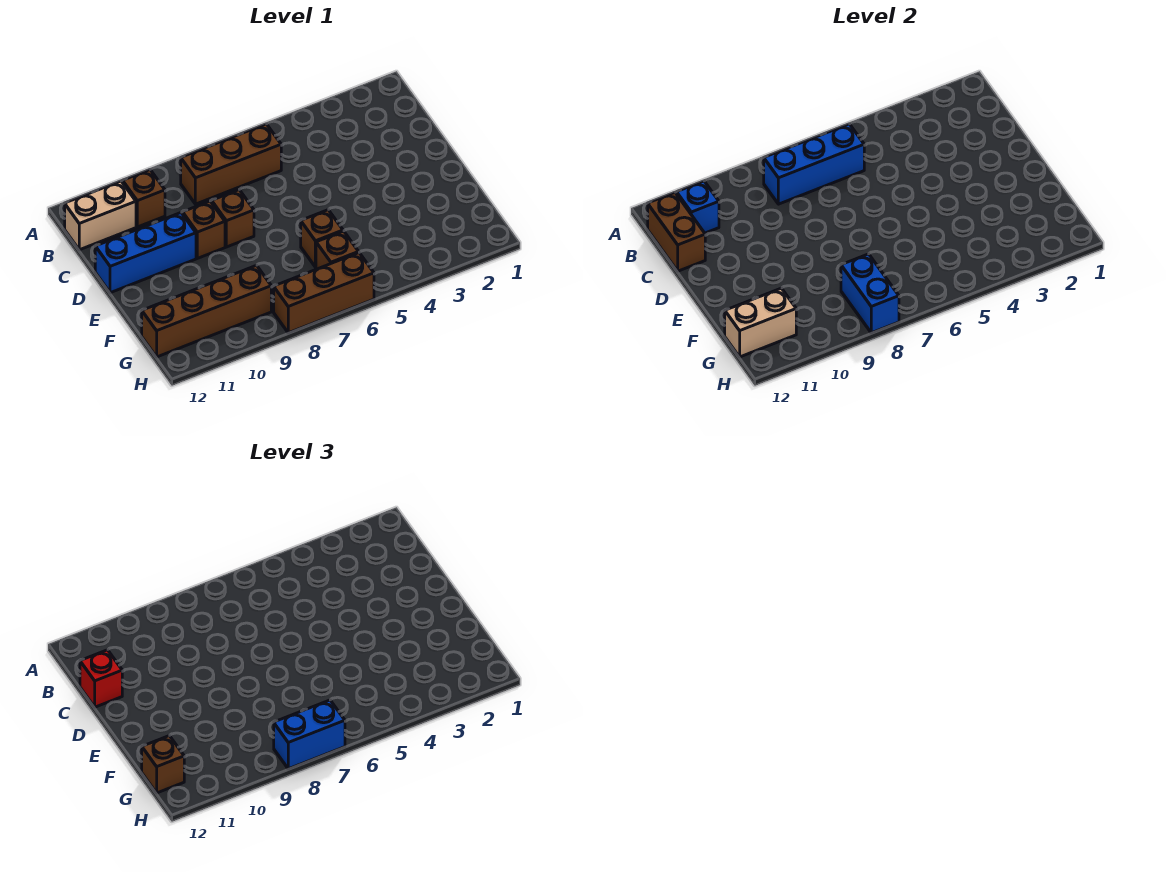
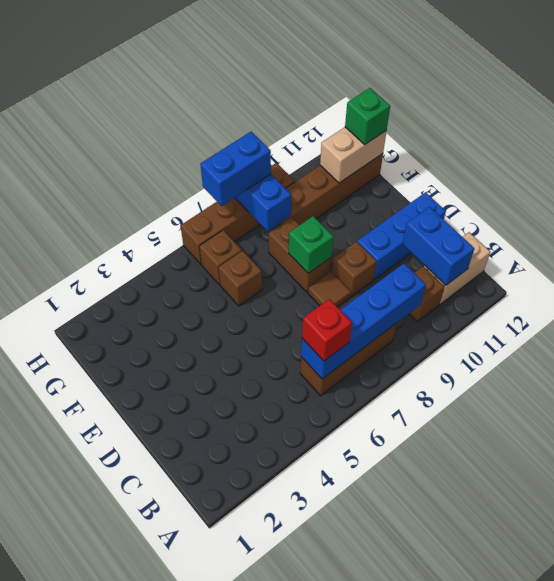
blue brick B6:B8 level 2 -> blue brick B6:B9 level 2
blue brick B11 level 2 -> blue brick B11:C11 level 2
brown brick B12:C12 level 2 -> brown brick E8:F8 level 1
red brick C12 level 3 -> red brick B6 level 3
brown brick D8 level 1 -> brown tile D8 level 1
none -> green brick E8 level 2
brown brick G12 level 3 -> green brick G12 level 3
brown brick H6:H8 level 1 -> brown brick H6:H9 level 1

